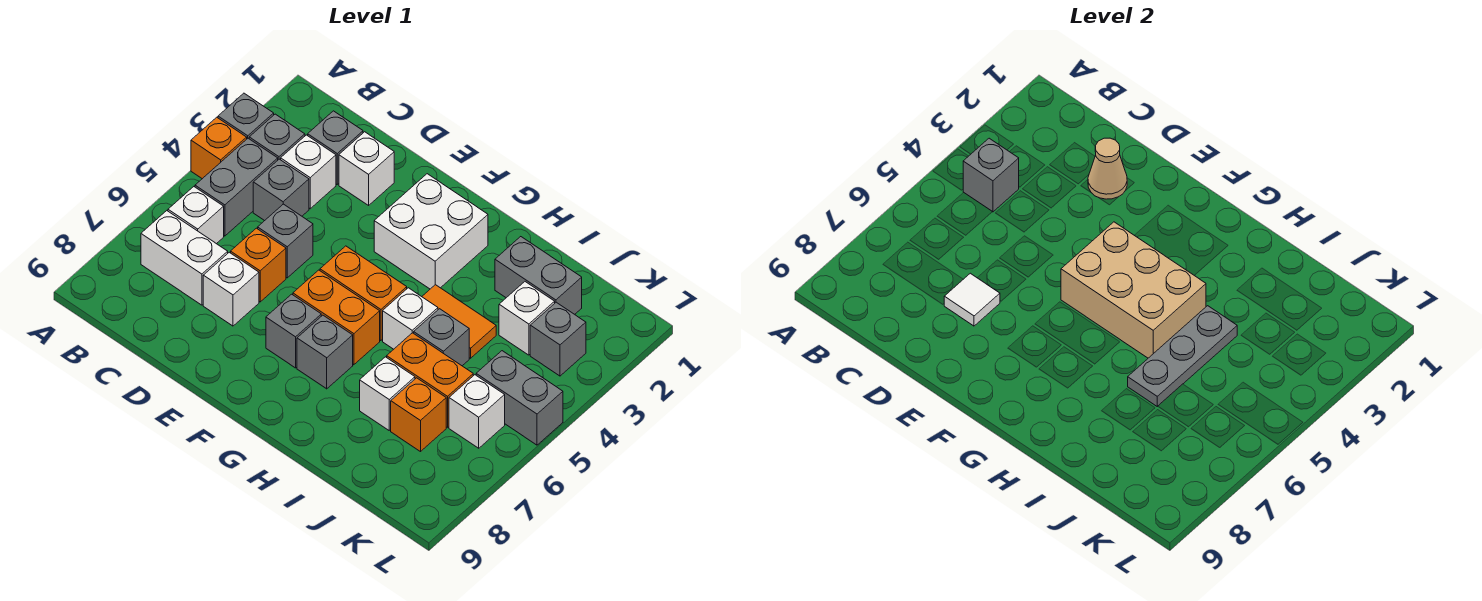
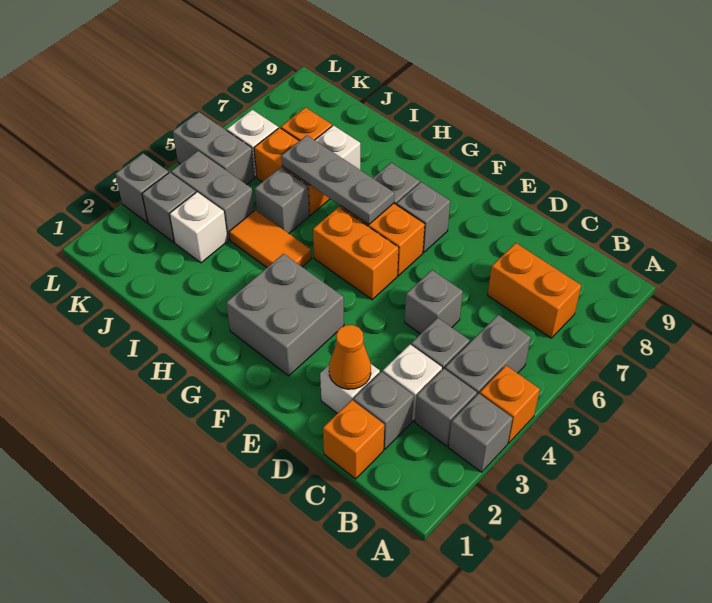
grey brick B4 level 2 -> grey brick L3 level 1
white brick B6 level 1 -> none
white brick B7:C7 level 1 -> orange brick B7:C7 level 1
tan cone D2 level 2 -> orange cone D2 level 2
orange brick D6 level 1 -> orange brick C1 level 1
white brick D7 level 1 -> none
white tile D7 level 2 -> none
white brick F2:G3 level 1 -> grey brick F2:G3 level 1
tan brick F4:H5 level 2 -> none
white brick H5 level 1 -> none
grey brick I2:J2 level 1 -> grey brick J4:K4 level 1
grey plate I4:I6 level 2 -> grey plate G6:I6 level 2

